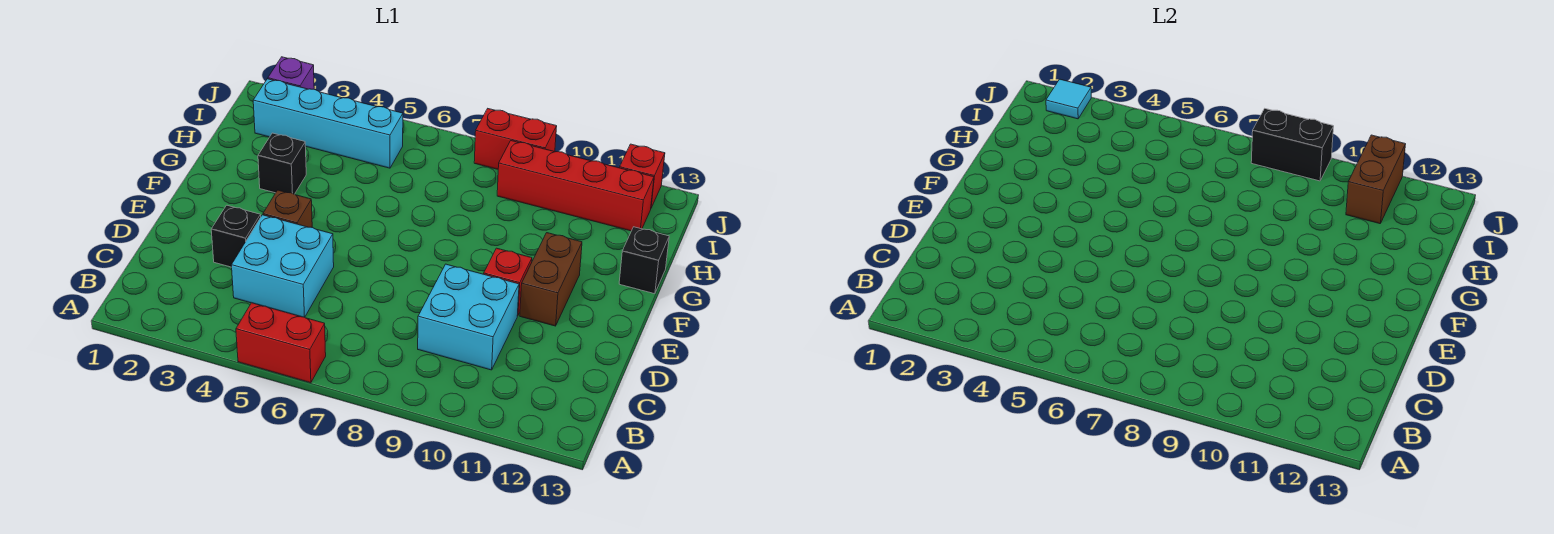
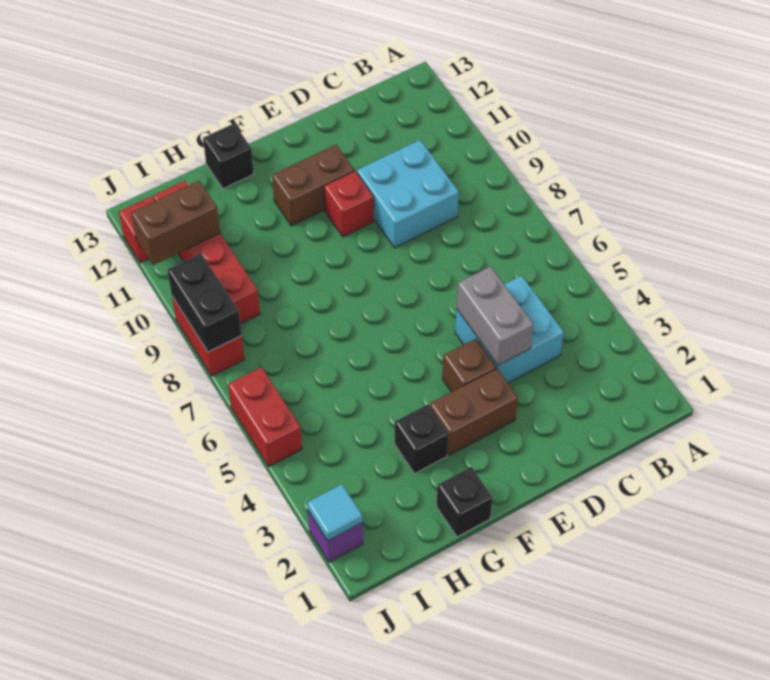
red brick A5:A6 level 1 -> red brick J5:J6 level 1
black brick D3 level 1 -> black brick G1 level 1
none -> grey brick D4:D5 level 2
none -> brown brick E3:F3 level 1
cyan brick I2:I5 level 1 -> none

